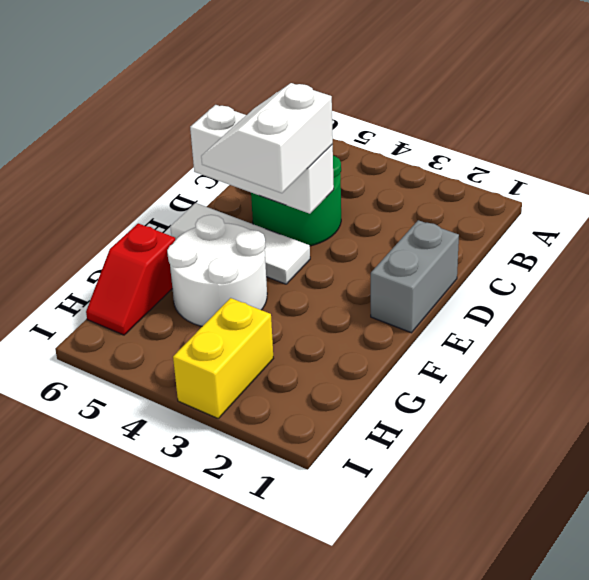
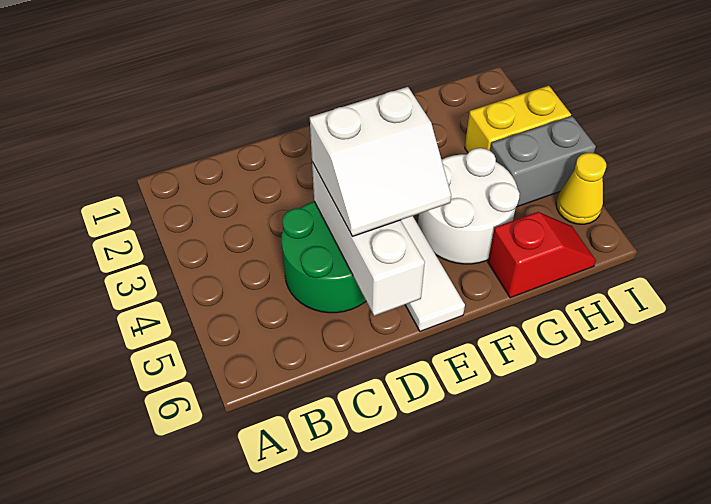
grey brick D1:E1 level 1 -> grey brick H4:I4 level 1
none -> yellow cone I5 level 1

